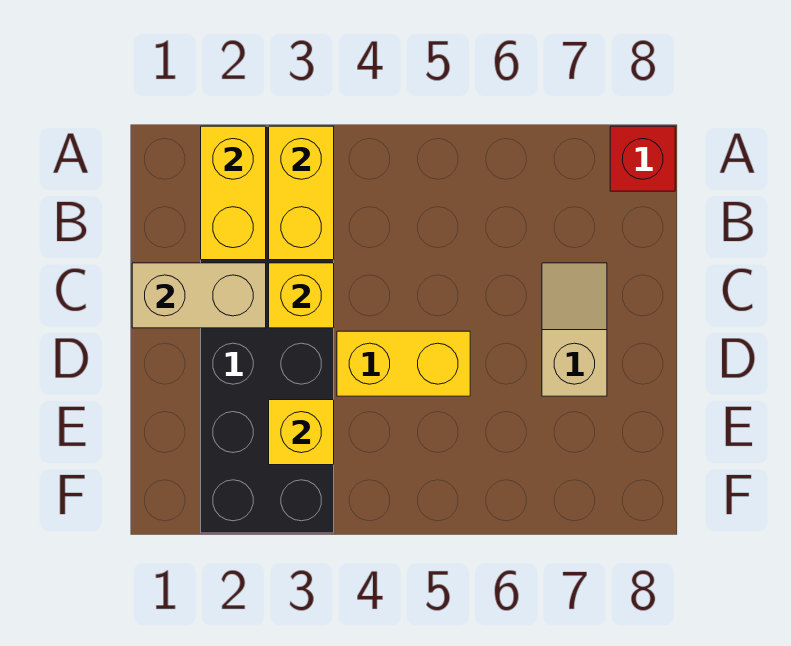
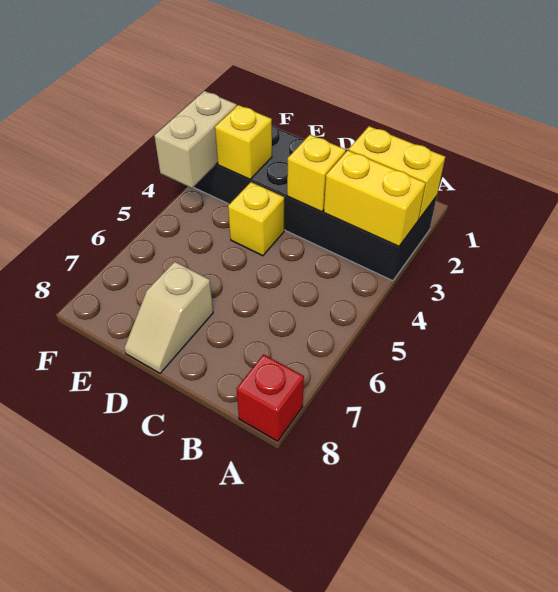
tan brick C1:C2 level 2 -> tan brick F3:F4 level 2
tan slope C7:D7 level 1 top D -> tan slope D7:D8 level 1 top 7
yellow brick D4:D5 level 1 -> yellow brick D4 level 1

